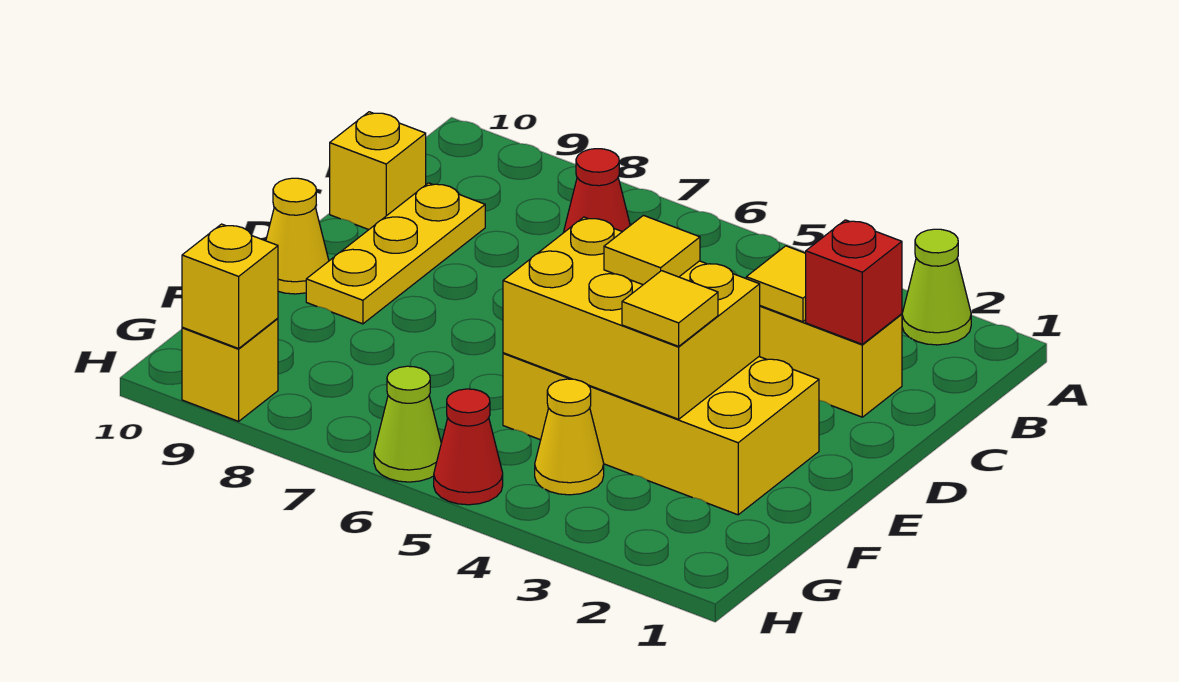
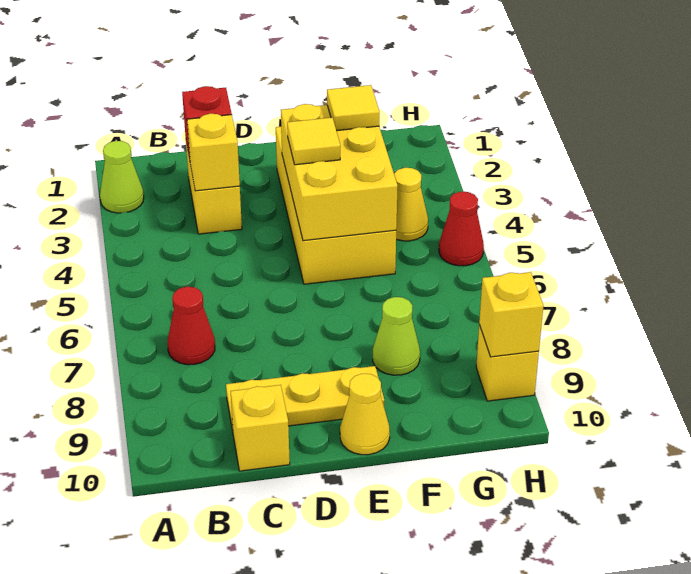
yellow tile C3 level 2 -> yellow brick C3 level 2
lime cone H6 level 1 -> lime cone F8 level 1

